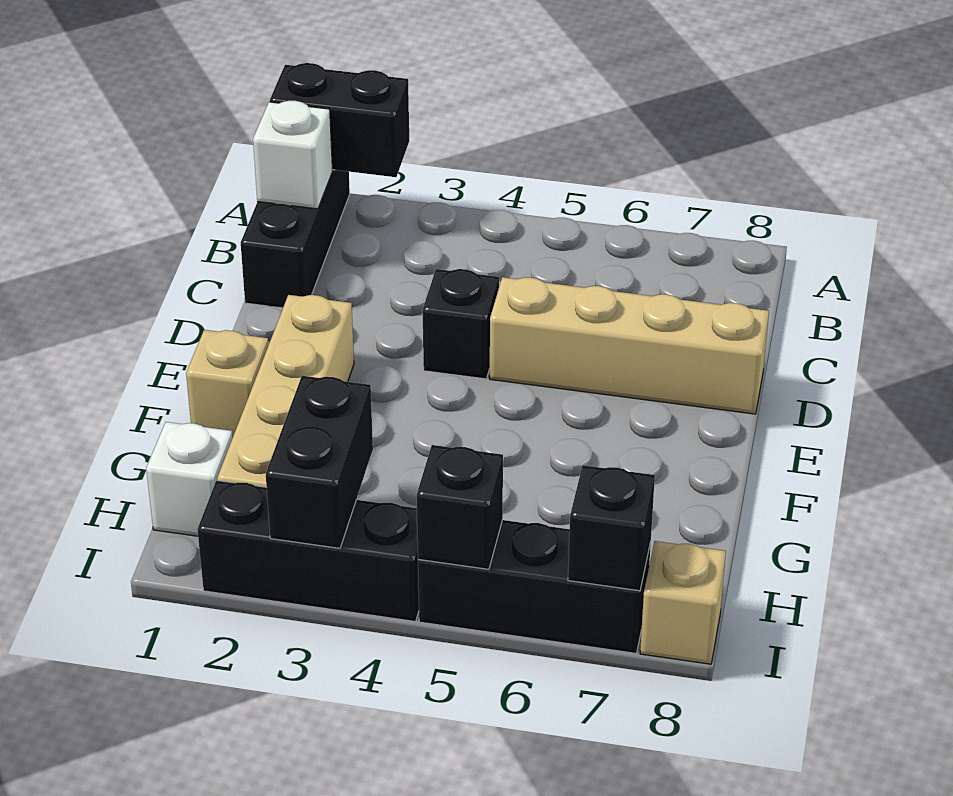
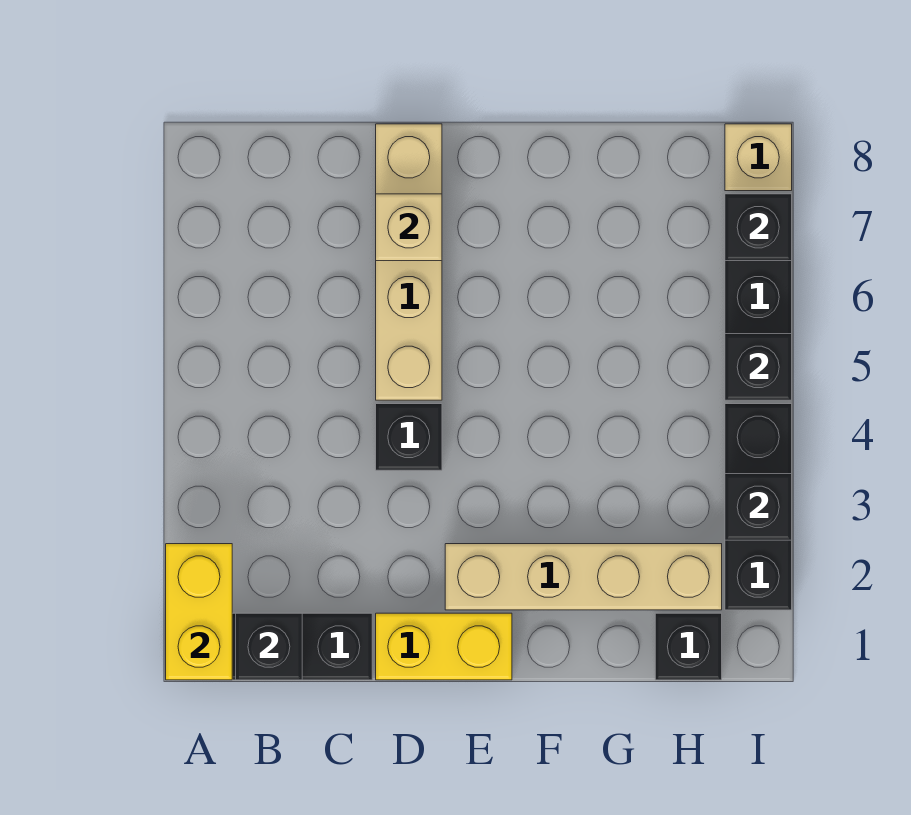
black brick A1:A2 level 2 -> yellow brick A1:A2 level 2
white brick B1 level 2 -> black brick B1 level 2
none -> yellow brick D1:E1 level 1
tan brick F1 level 1 -> tan brick D7 level 2
white brick H1 level 1 -> black brick H1 level 1
black brick H3:I3 level 2 -> black brick I3 level 2

